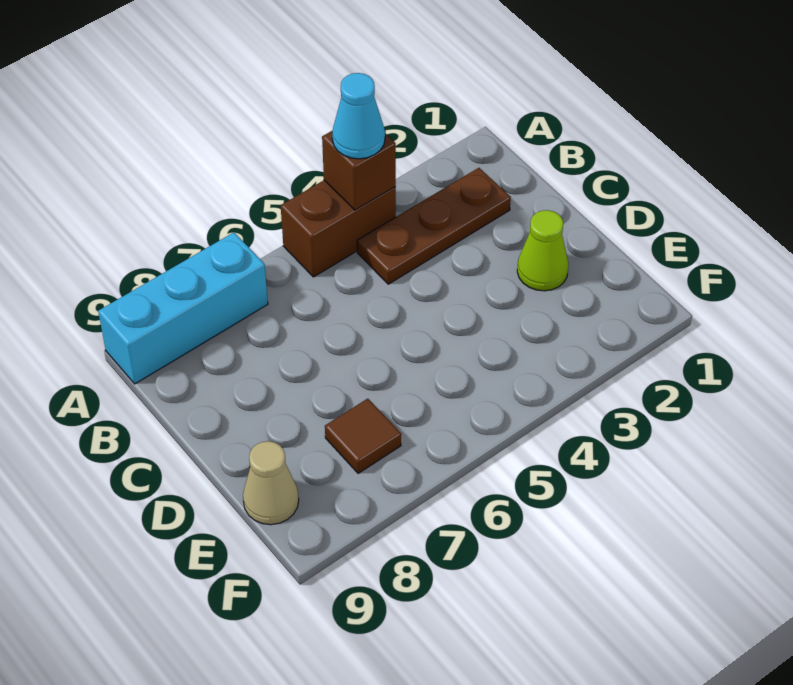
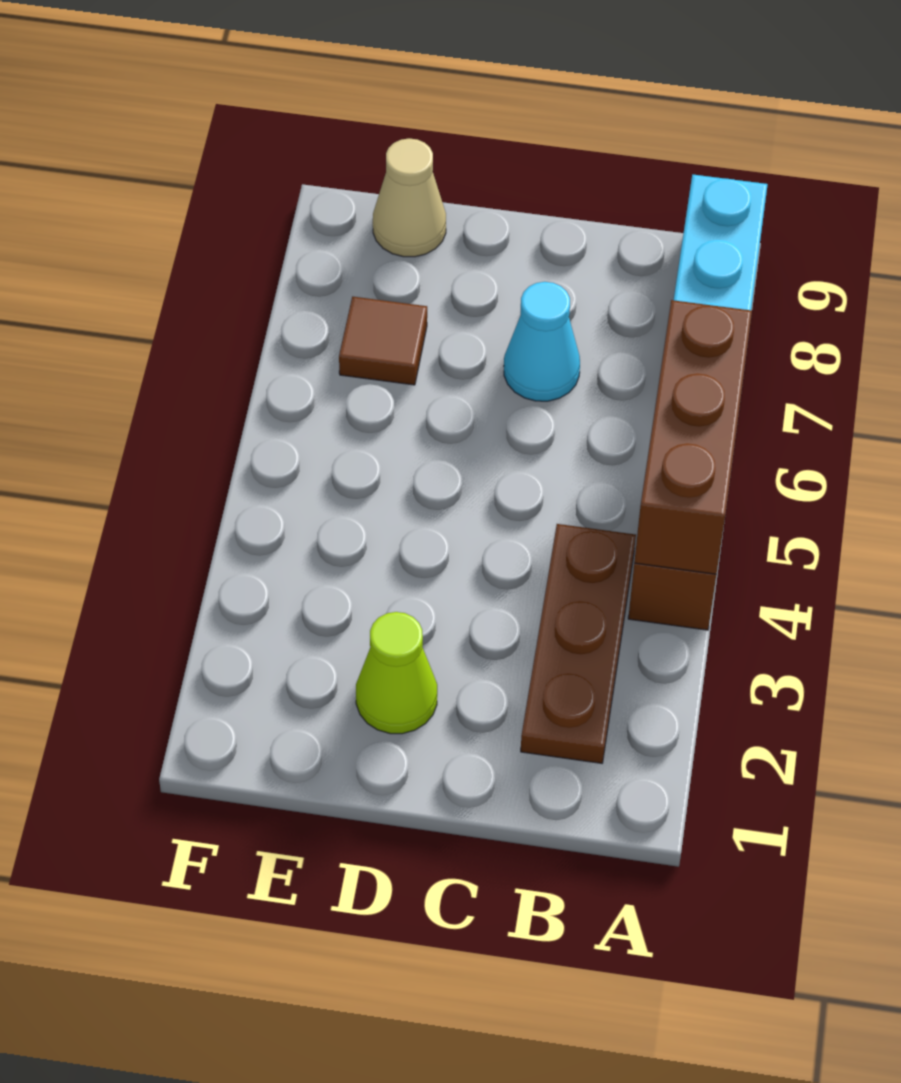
brown brick A4 level 2 -> brown brick A4:A6 level 2
cyan cone A4 level 3 -> cyan cone C7 level 1

